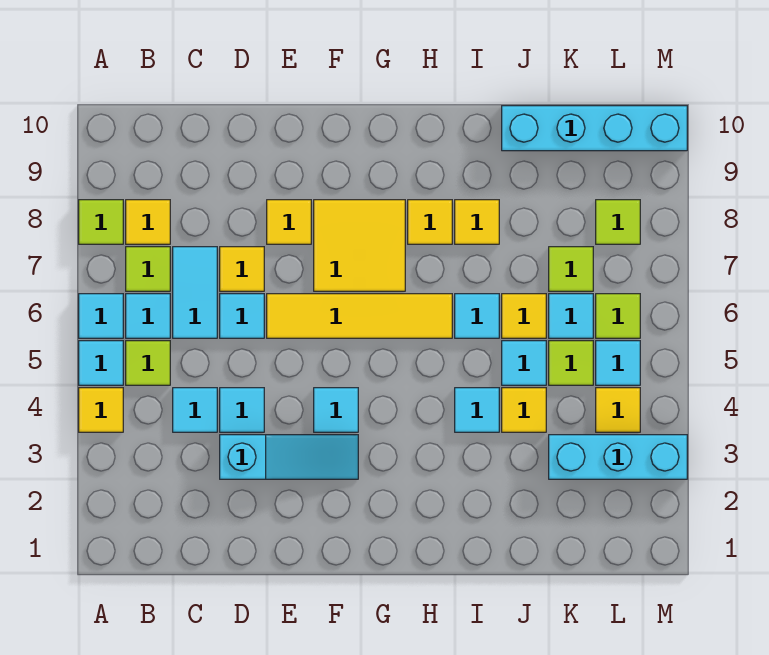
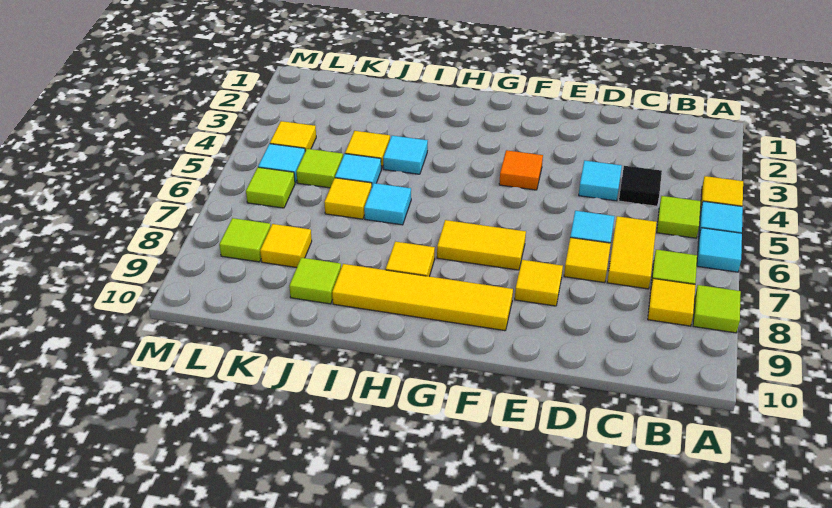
cyan tile B6 level 1 -> none
cyan tile C4 level 1 -> black tile C4 level 1
cyan tile C6:C7 level 1 -> yellow tile C6:C7 level 1
cyan slope D3:F3 level 1 top D -> none
yellow tile E6:H6 level 1 -> yellow tile F9:I9 level 1
cyan tile F4 level 1 -> orange tile F4 level 1
yellow tile F7:G8 level 1 -> yellow tile F7:G7 level 1
yellow tile I8 level 1 -> yellow tile K8 level 1
cyan brick J10:M10 level 1 -> none
cyan brick K3:M3 level 1 -> none
cyan tile K6 level 1 -> none
lime tile K7 level 1 -> lime tile J9 level 1

